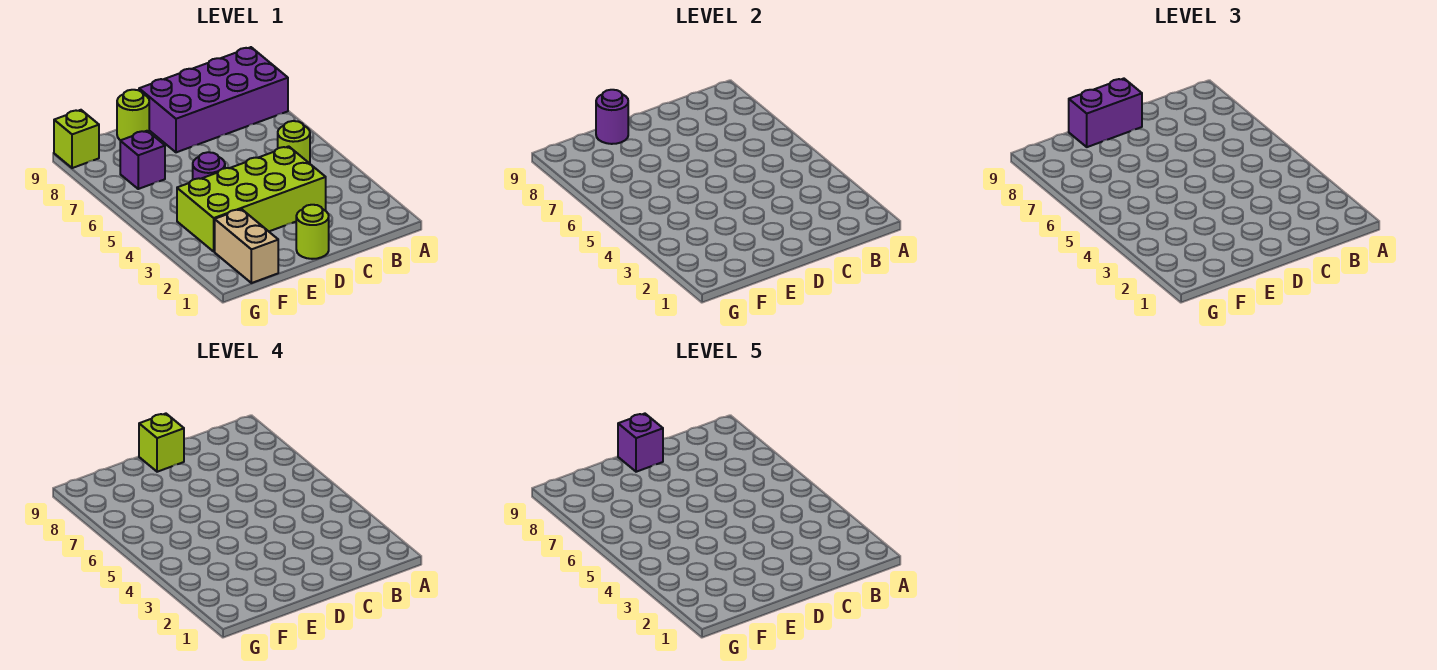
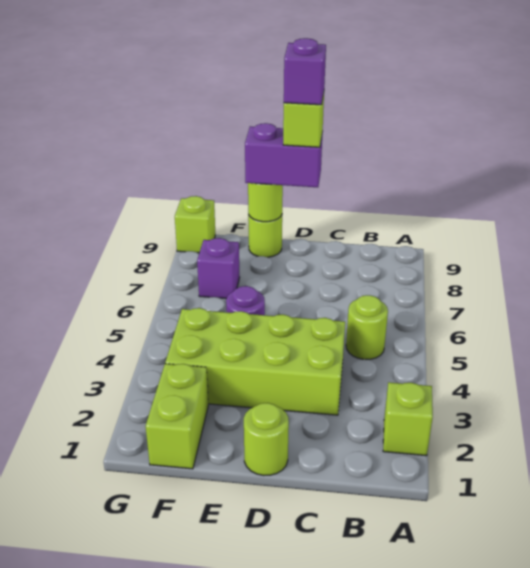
none -> lime brick A2 level 1
purple brick A8:D9 level 1 -> none
purple round brick E9 level 2 -> lime round brick E9 level 2
tan brick F1:F2 level 1 -> lime brick F1:F2 level 1

